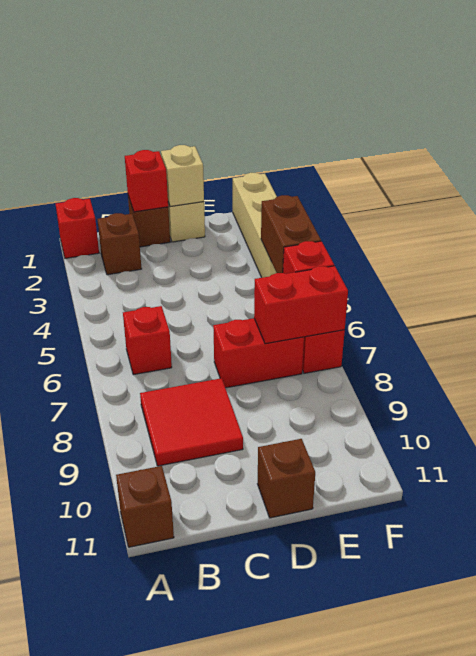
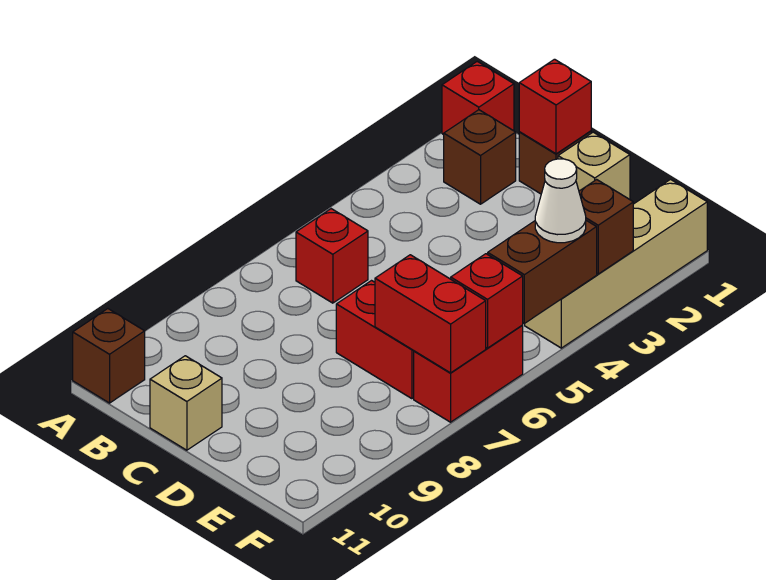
red tile B8:C9 level 1 -> none
tan brick D1 level 2 -> tan brick C11 level 1
brown brick D11 level 1 -> brown brick F3 level 2
none -> white cone F4 level 3

